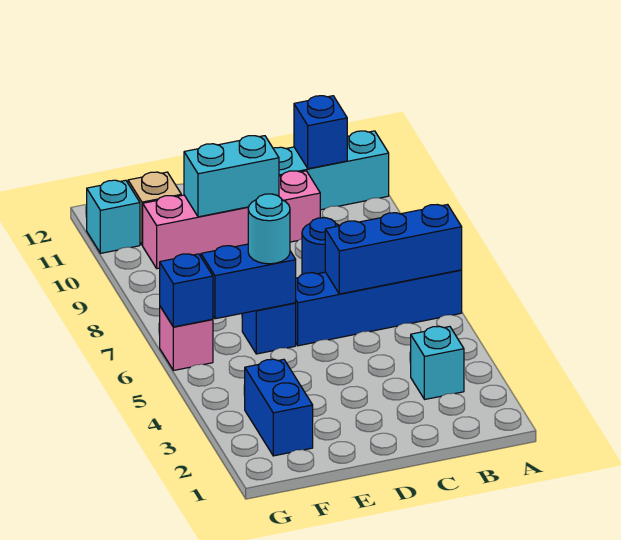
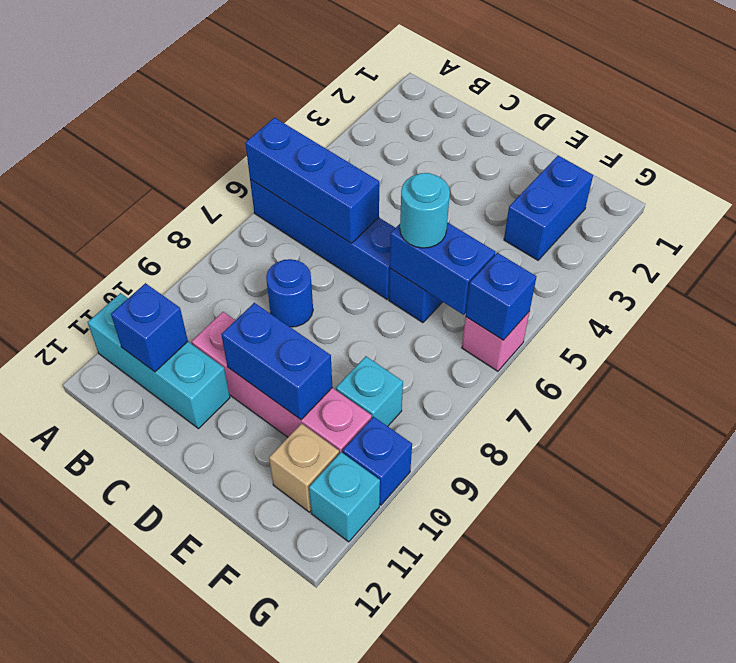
cyan brick B3 level 1 -> cyan brick F9 level 1
cyan brick D10:E10 level 2 -> blue brick D10:E10 level 2
none -> blue brick G10 level 1

